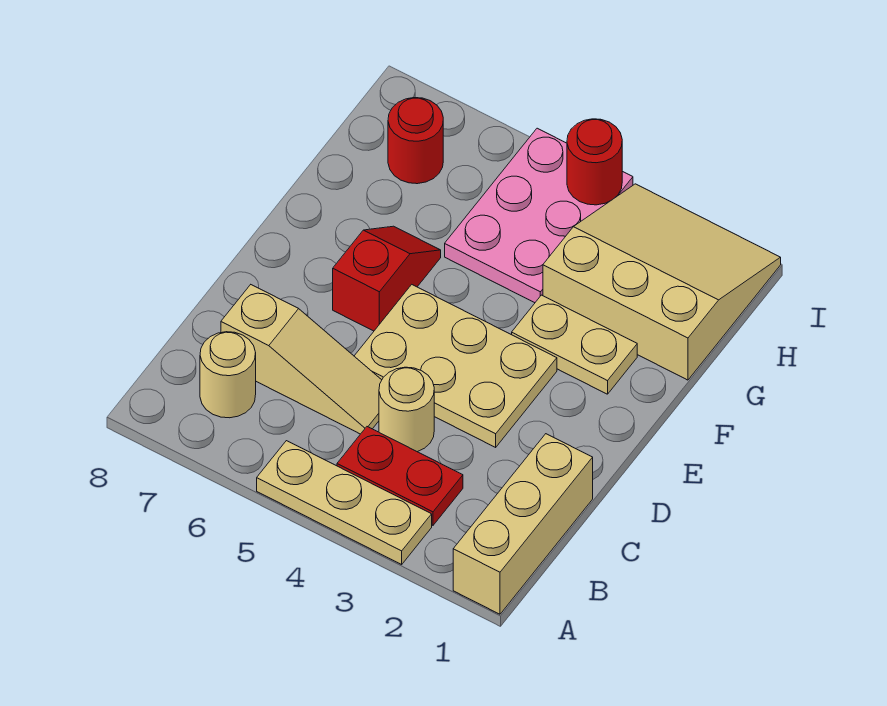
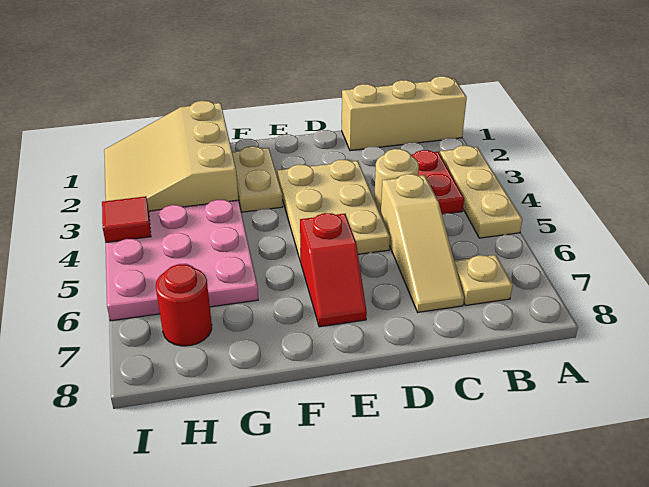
tan round brick B7 level 1 -> tan plate B7 level 1
tan slope C5:C7 level 1 top 7 -> tan slope C5:C7 level 1 top 5
red slope E6:F6 level 1 top E -> red slope E6:E7 level 1 top 6
pink plate G4:I5 level 1 -> pink plate G4:I6 level 1
red round brick I4 level 2 -> red tile I4 level 2

